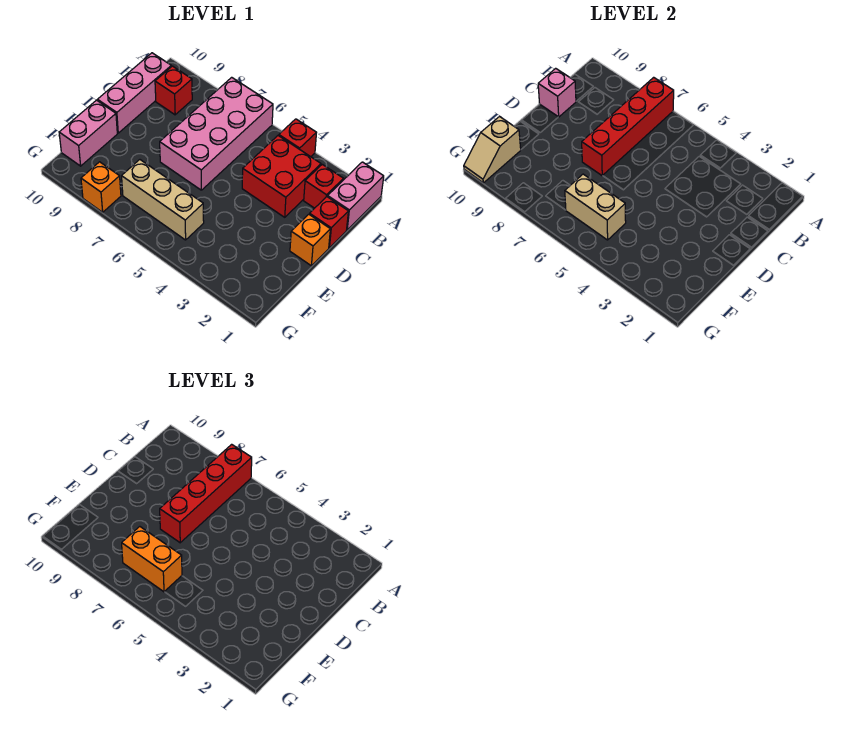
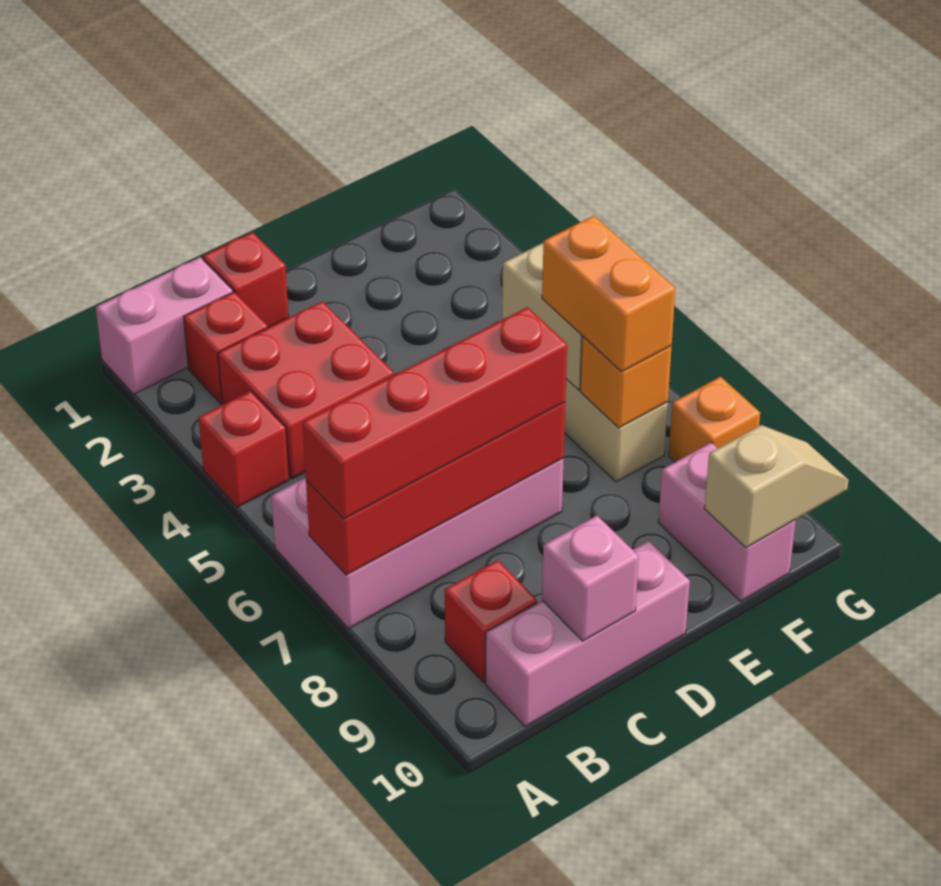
orange brick D1 level 1 -> orange brick F7 level 2
pink brick E10:F10 level 1 -> pink brick F9:F10 level 1

